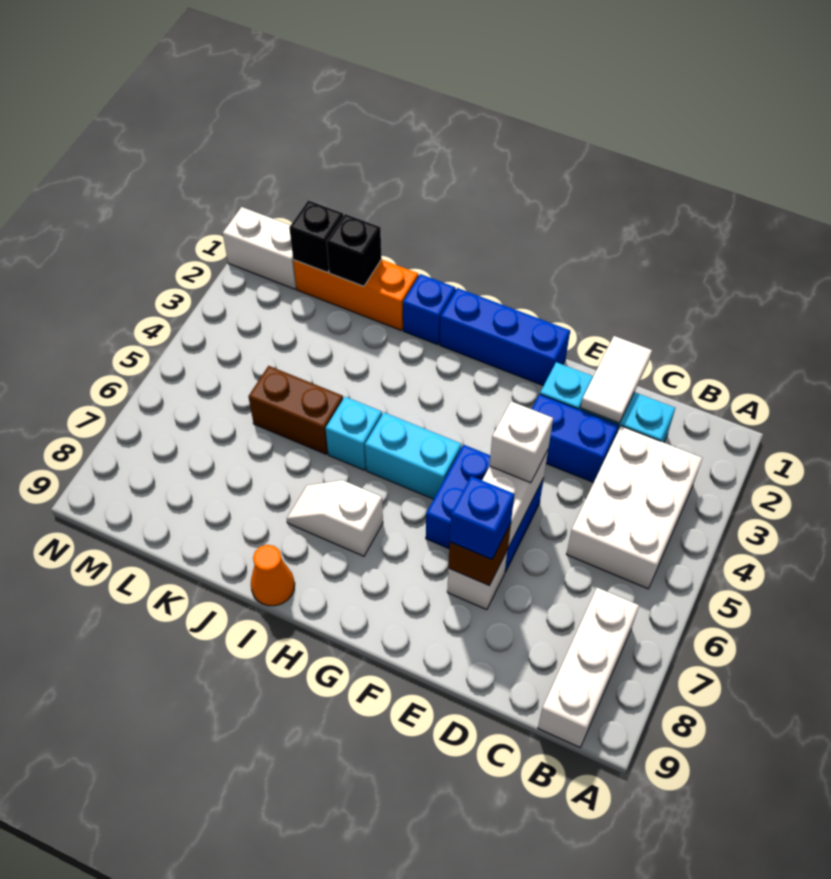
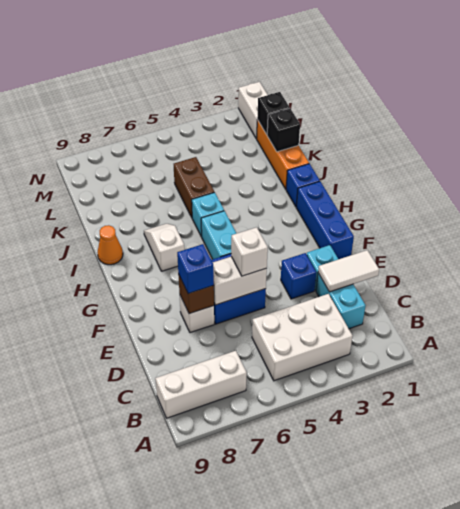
blue brick D3:E3 level 1 -> blue brick E3 level 1

